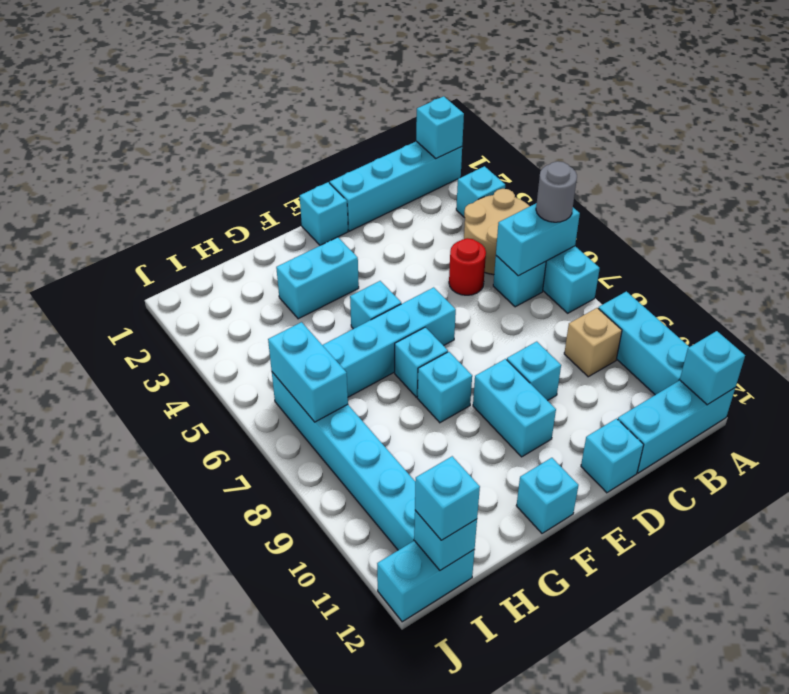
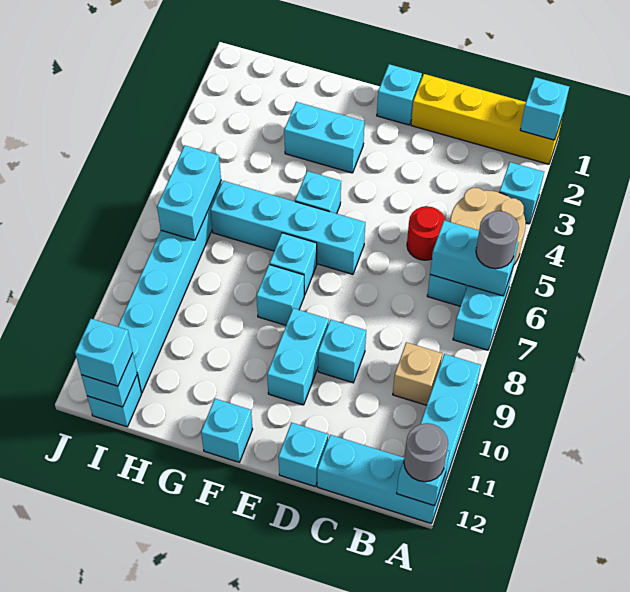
cyan brick A1:D1 level 1 -> yellow brick A1:D1 level 1
none -> grey round brick A12 level 3
cyan brick I12:J12 level 1 -> cyan brick I12 level 1

